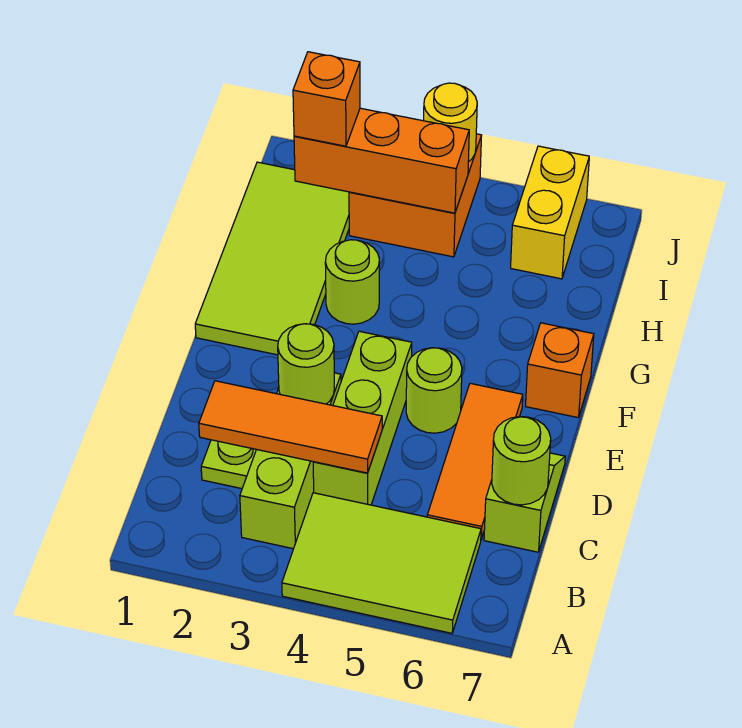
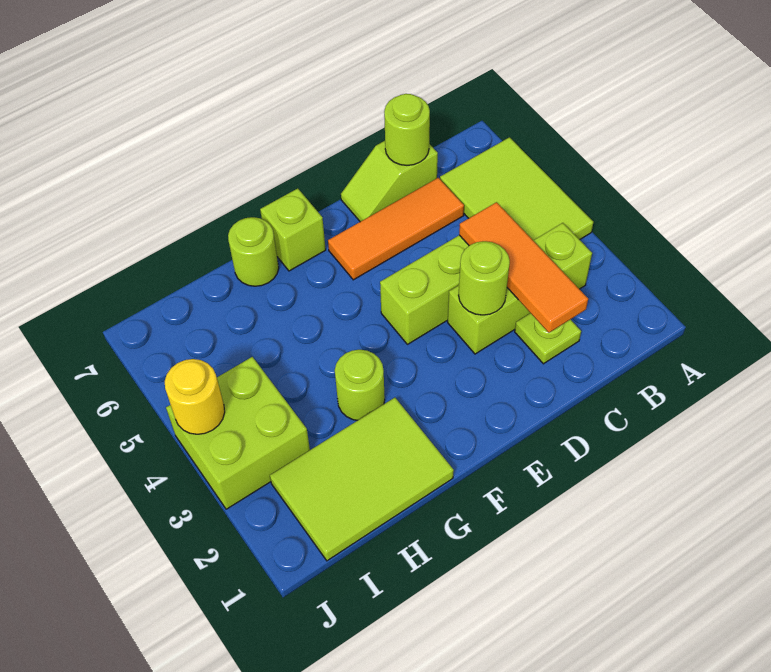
lime round brick E5 level 1 -> lime round brick G7 level 1
lime tile F1:I2 level 1 -> lime tile G1:I2 level 1
orange brick F7 level 1 -> lime brick F7 level 1
orange brick I2:I4 level 2 -> none
orange brick I2 level 3 -> none
orange brick I3:J4 level 1 -> lime brick I3:J4 level 1
yellow brick I6:J6 level 1 -> none

